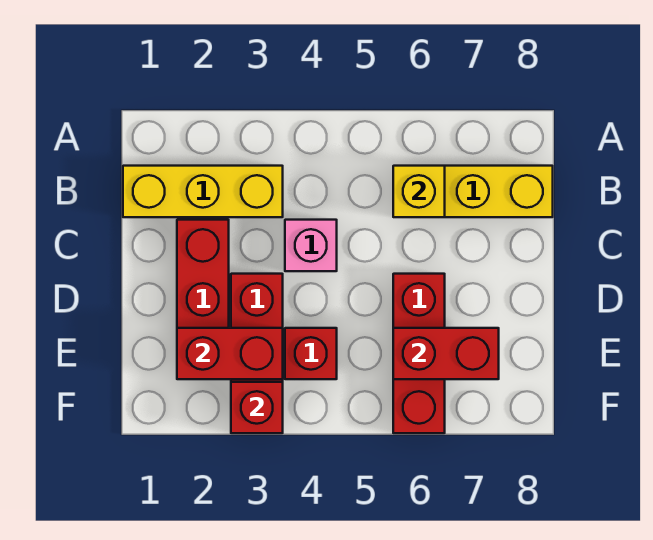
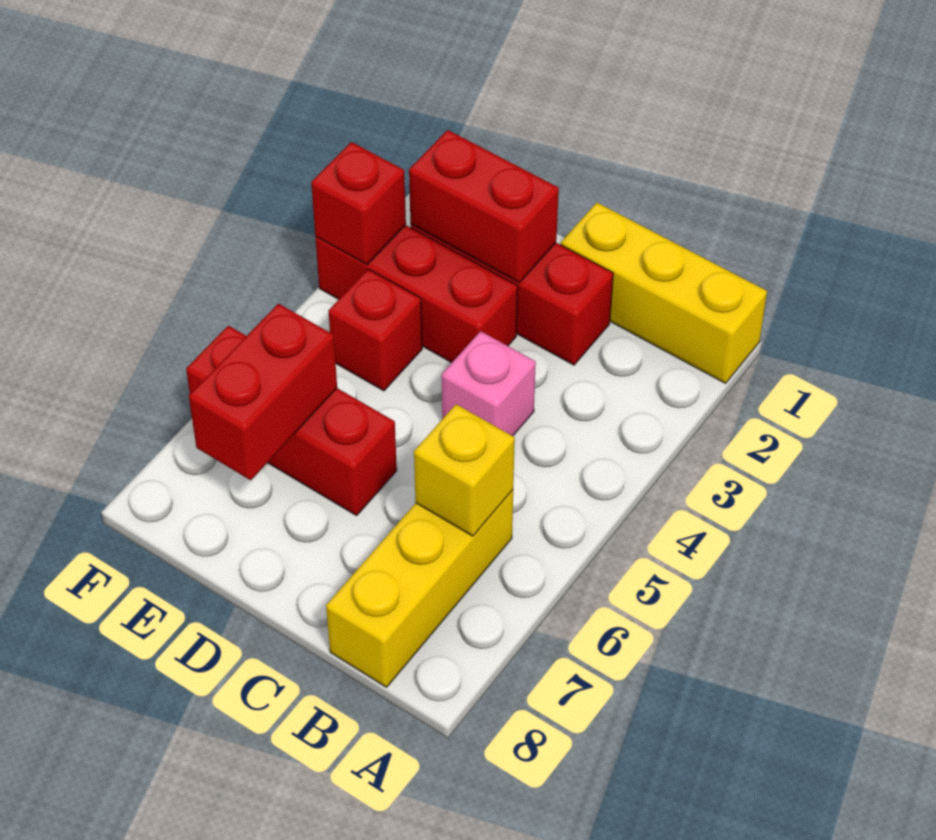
yellow brick B1:B3 level 1 -> yellow brick A1:C1 level 1
red brick E2:E3 level 2 -> red brick D2:E2 level 2

